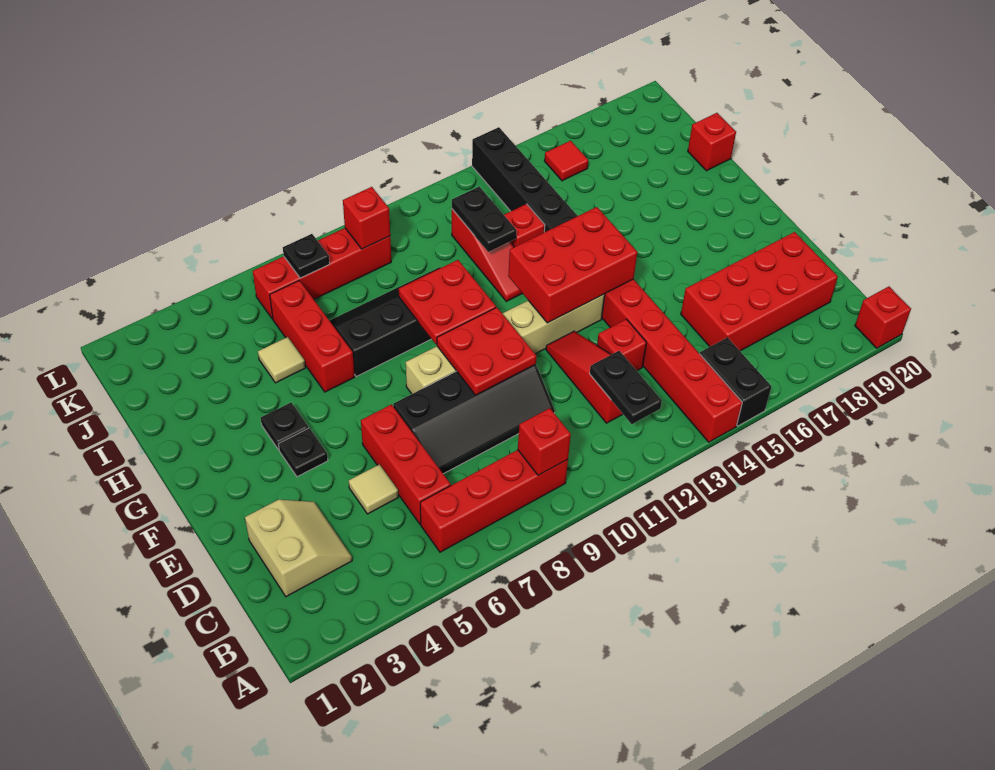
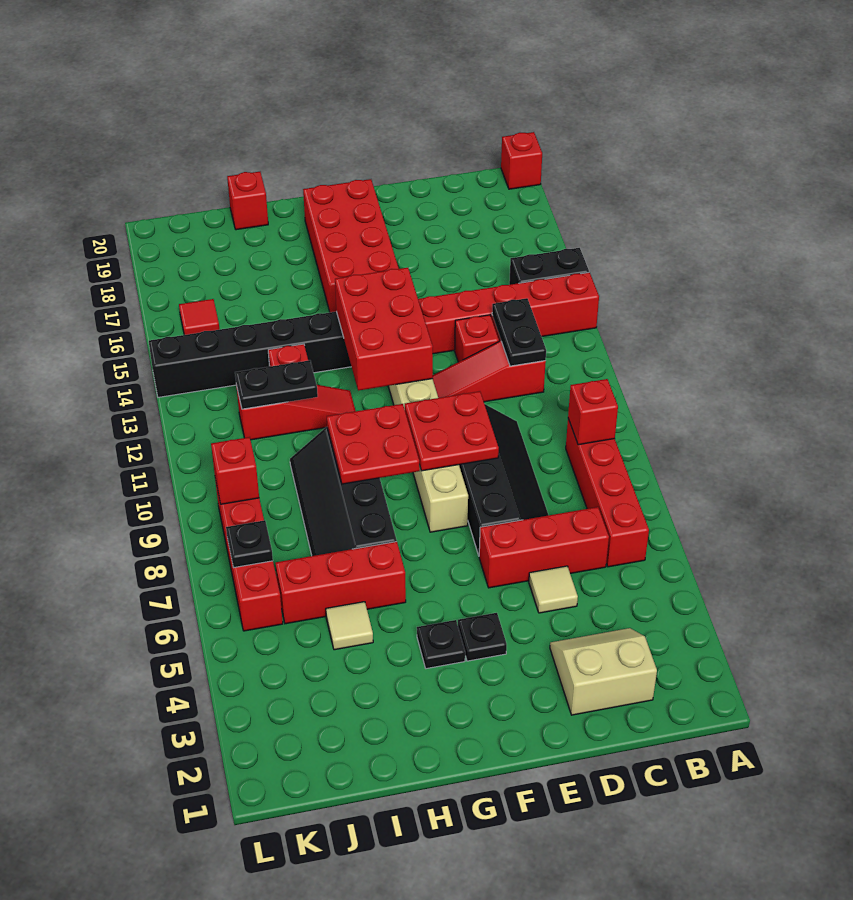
black plate B12:C12 level 2 -> black plate C12:C13 level 2
red brick C16:D19 level 1 -> red brick F16:G19 level 1

